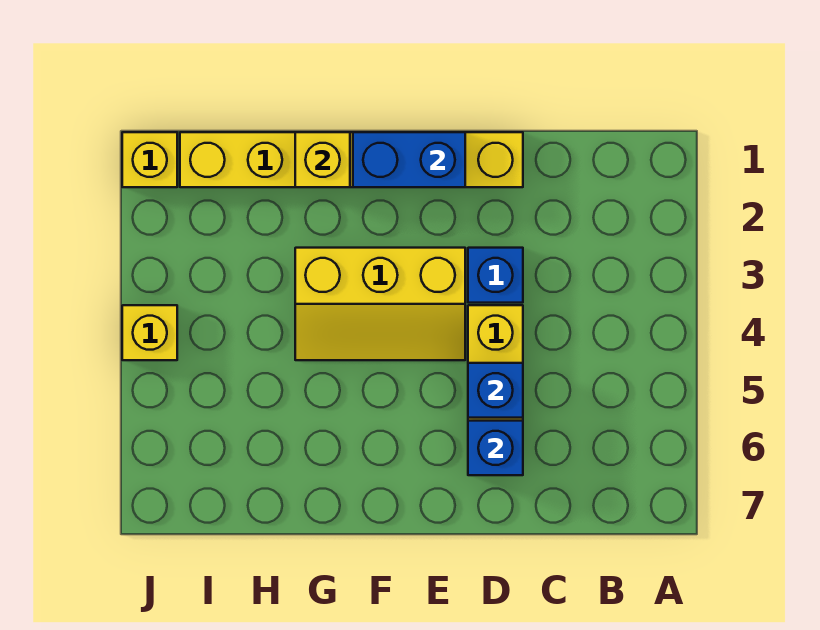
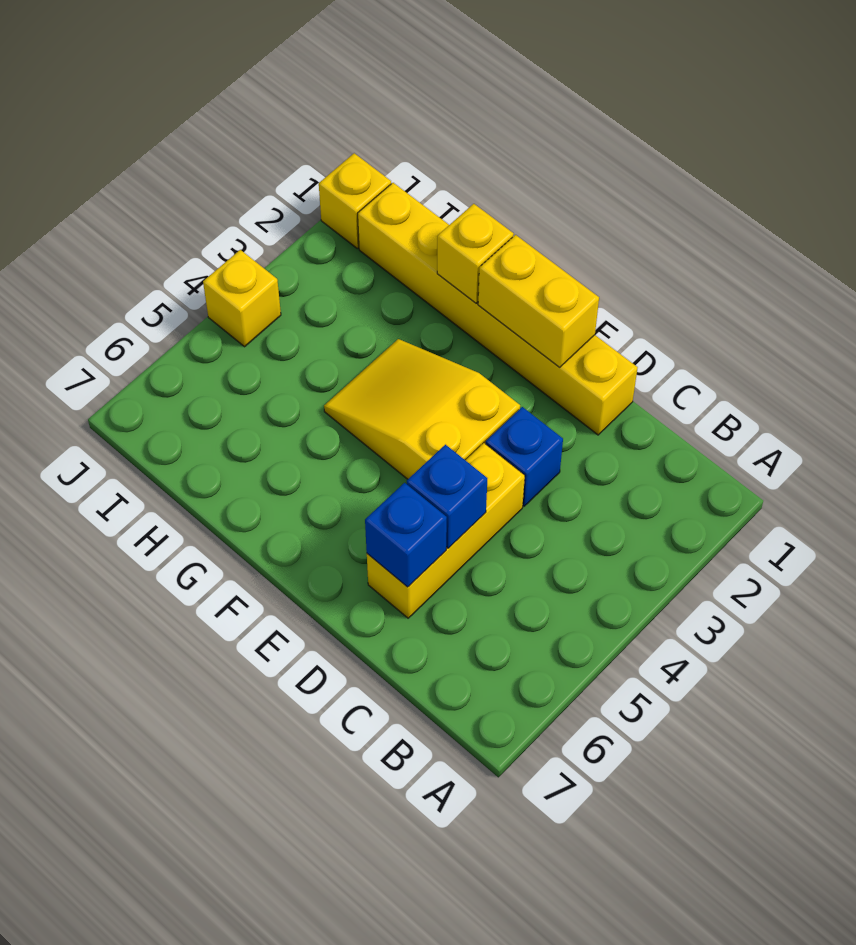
blue brick E1:F1 level 2 -> yellow brick E1:F1 level 2
yellow slope E3:G4 level 1 top 3 -> yellow slope E3:G4 level 1 top E

